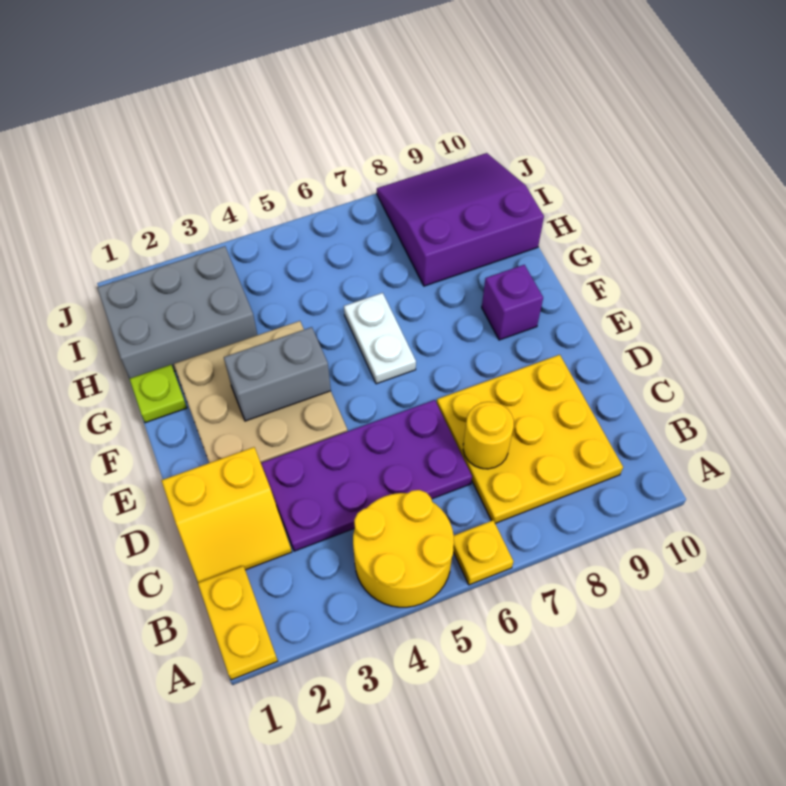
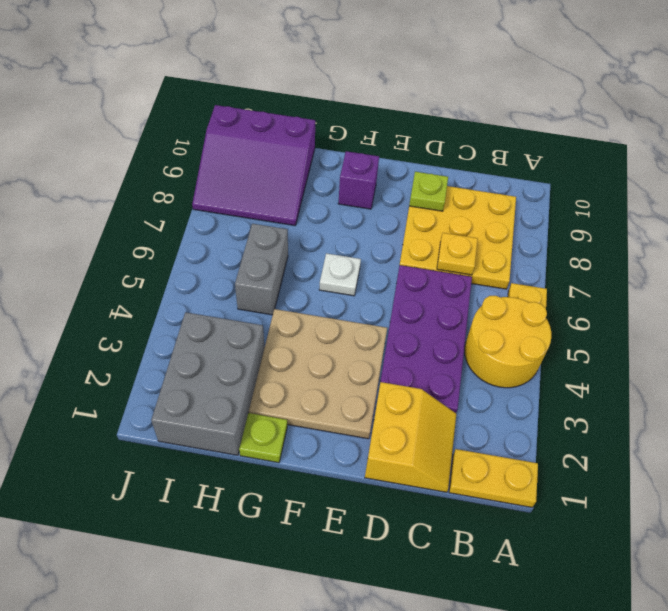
yellow round brick C7 level 2 -> yellow plate C7 level 2
none -> lime plate D9 level 2
grey brick F3:F4 level 2 -> grey brick H5:H6 level 1
white plate F6:G6 level 1 -> white plate F6 level 1
purple slope H8:J10 level 1 top H -> purple slope H8:J10 level 1 top 10

